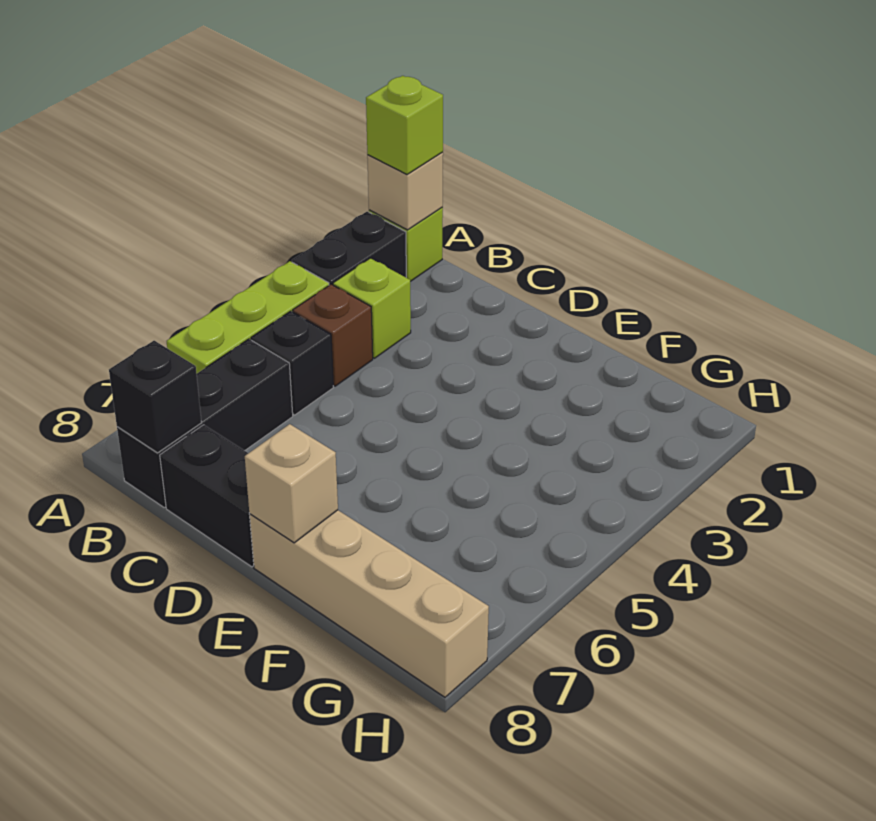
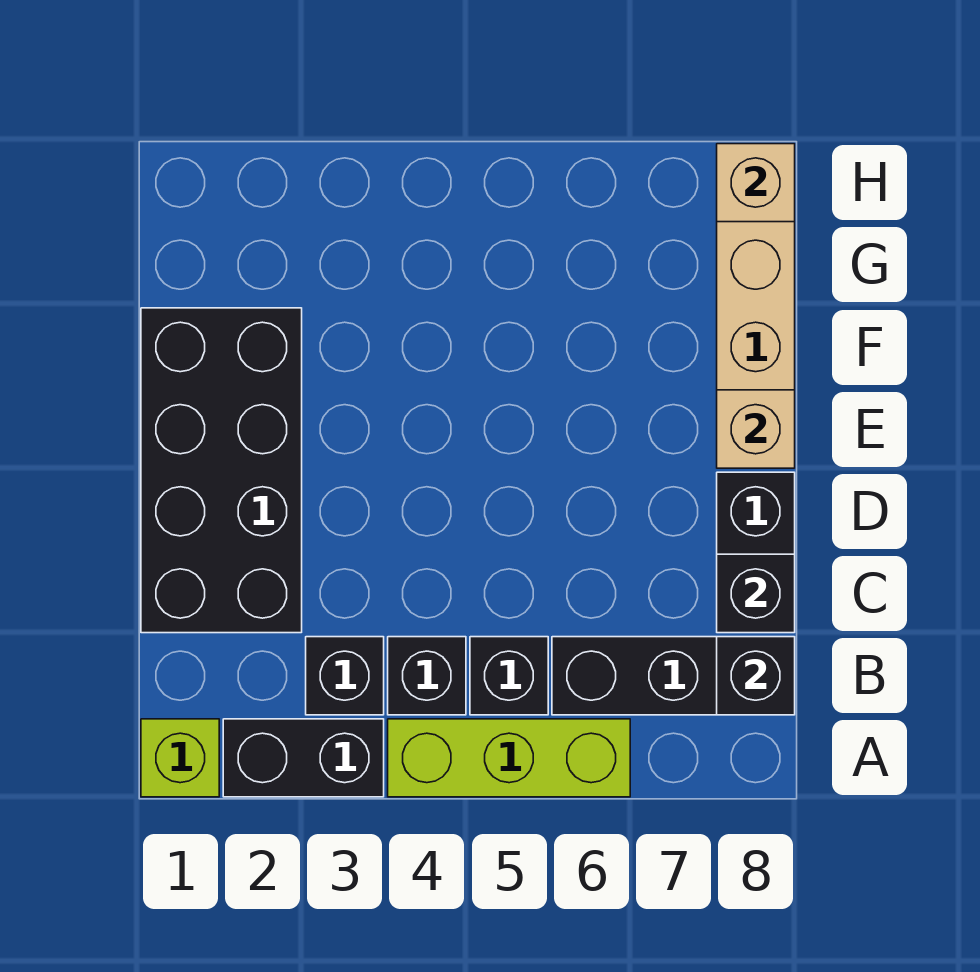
tan brick A1 level 2 -> tan brick H8 level 2
lime brick A1 level 3 -> none
lime brick B3 level 1 -> black brick B3 level 1
brown brick B4 level 1 -> black brick B4 level 1
none -> black brick C1:F2 level 1
none -> black brick C8 level 2

